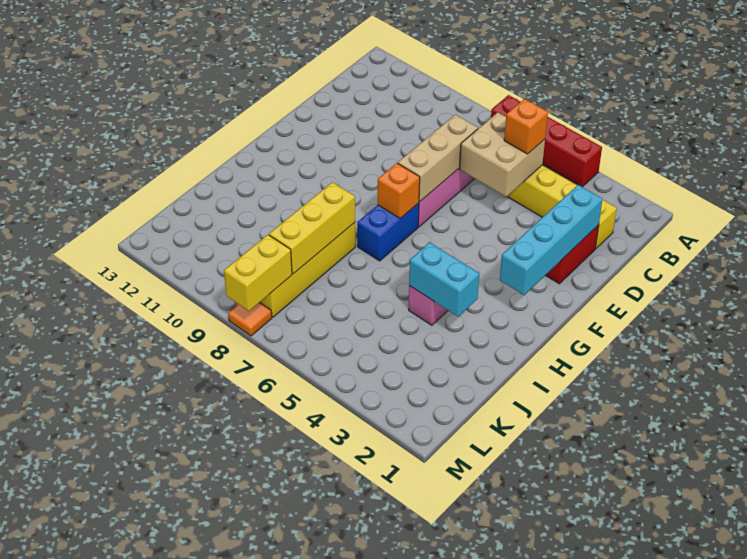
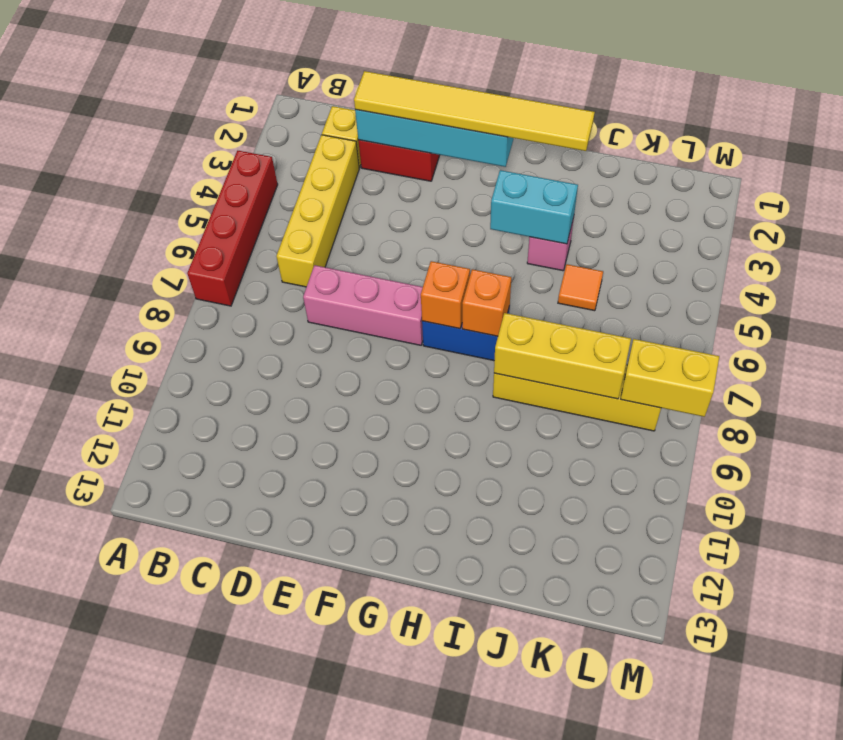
tan brick C5:D6 level 2 -> none
orange brick C5 level 3 -> orange brick H7 level 2
none -> yellow tile D2:I2 level 3
tan brick D7:F7 level 2 -> none
cyan brick I3:I4 level 2 -> cyan brick H4:I4 level 2
orange tile M8 level 1 -> orange tile J5 level 1

